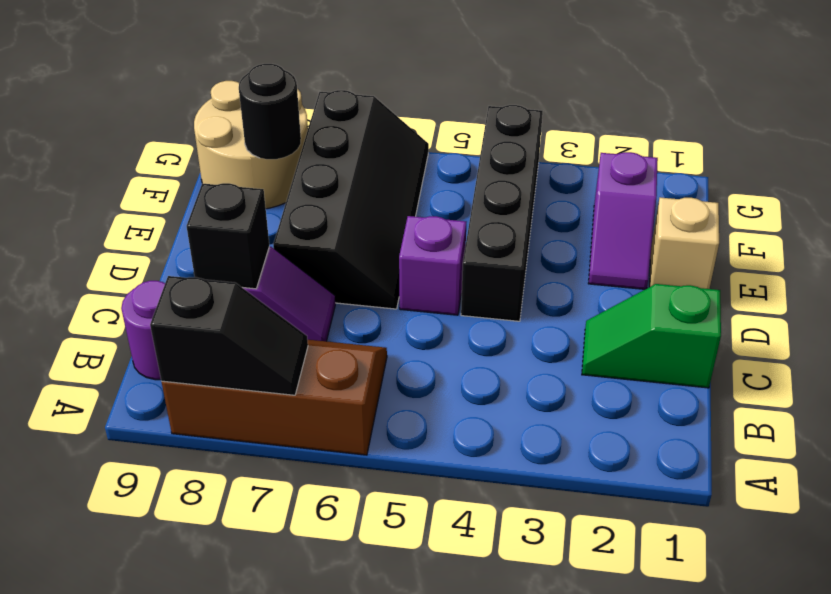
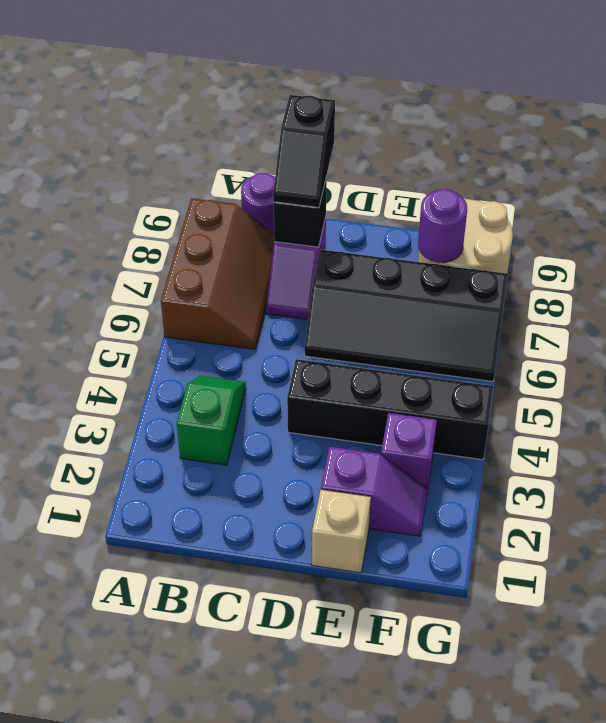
black slope A7:A8 level 2 top 8 -> black slope C8:C9 level 3 top 9
green slope C1:C2 level 1 top 1 -> green slope B3:B4 level 1 top 3
purple brick D5 level 1 -> purple brick F3 level 1
purple slope E2:F2 level 1 top F -> purple slope E2:F2 level 1 top E
black round brick F8 level 2 -> purple round brick F8 level 2

